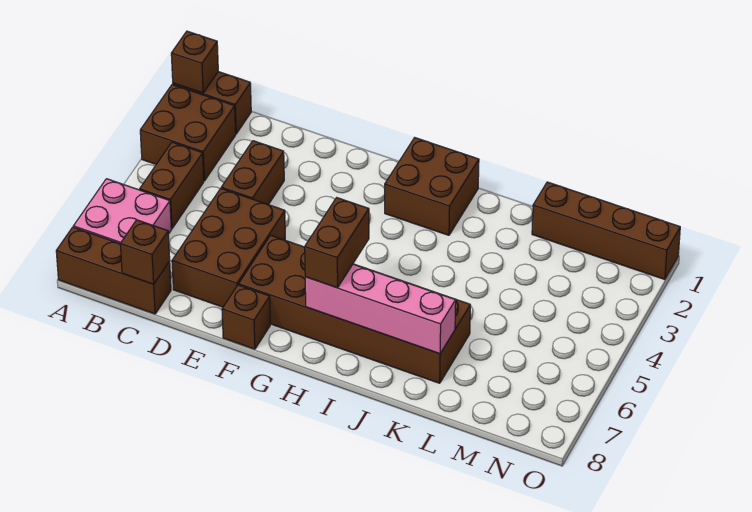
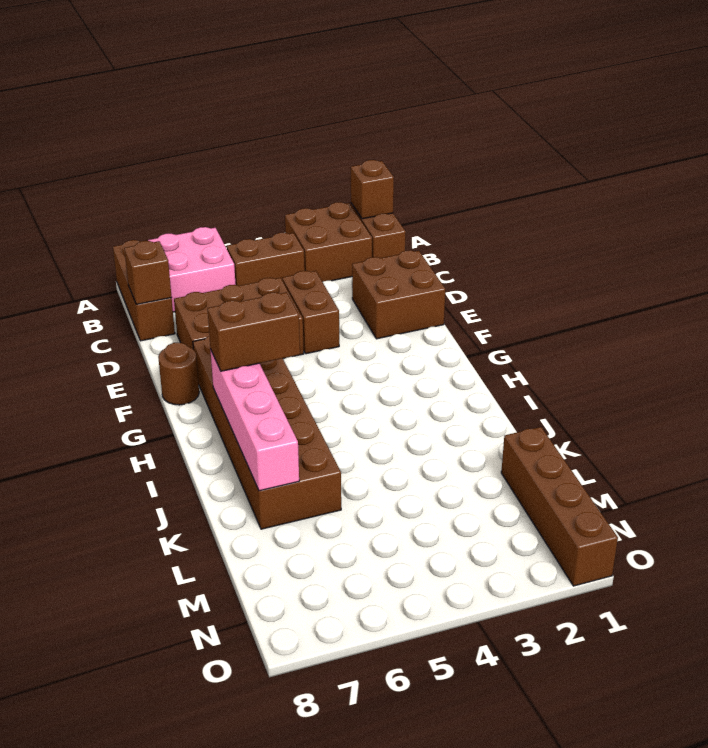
brown brick D3:D4 level 1 -> brown brick D4:E4 level 1
brown brick F8 level 1 -> brown round brick F8 level 1
brown brick H1:I2 level 1 -> brown brick D1:E2 level 1

